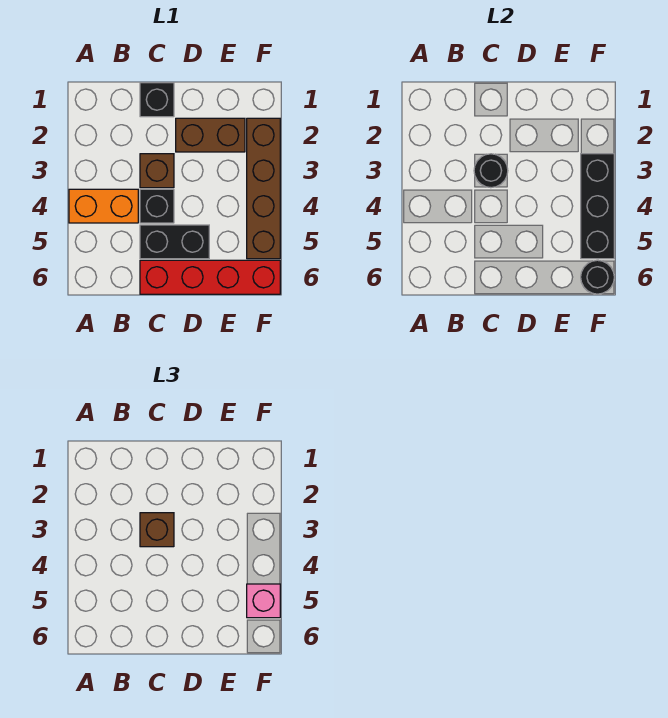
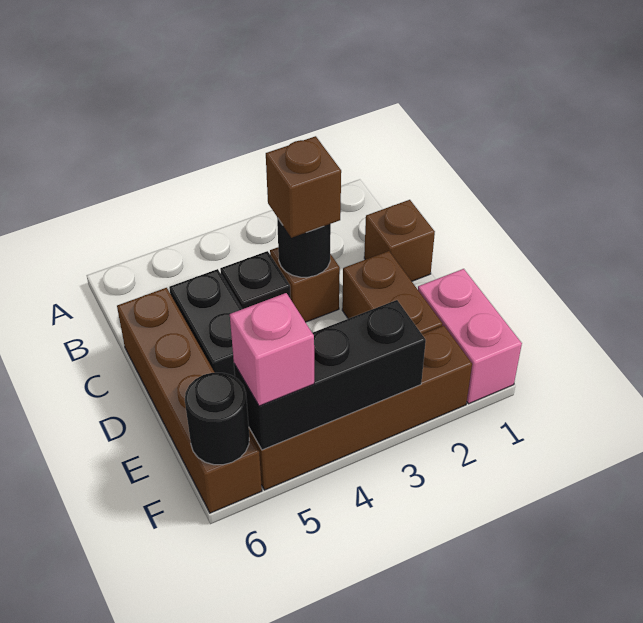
orange brick A4:B4 level 1 -> none
black brick C1 level 1 -> brown brick C1 level 1
red brick C6:F6 level 1 -> brown brick C6:F6 level 1
none -> pink brick E1:F1 level 1

